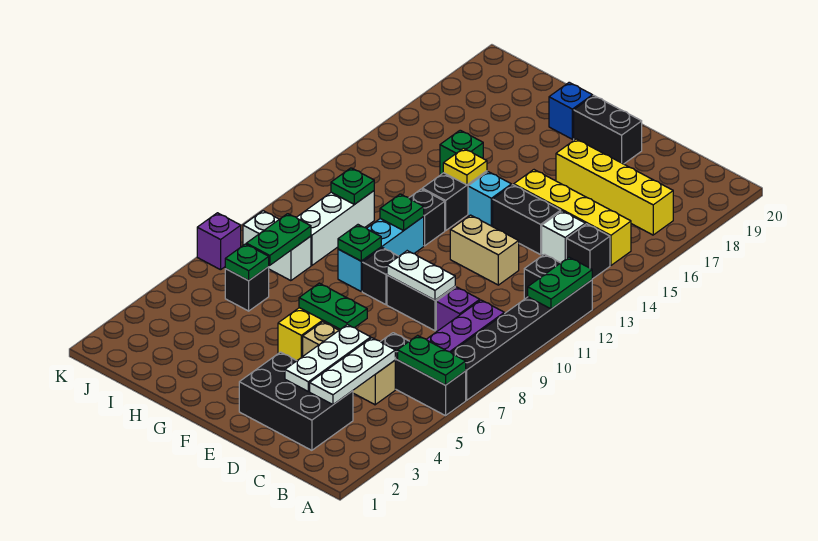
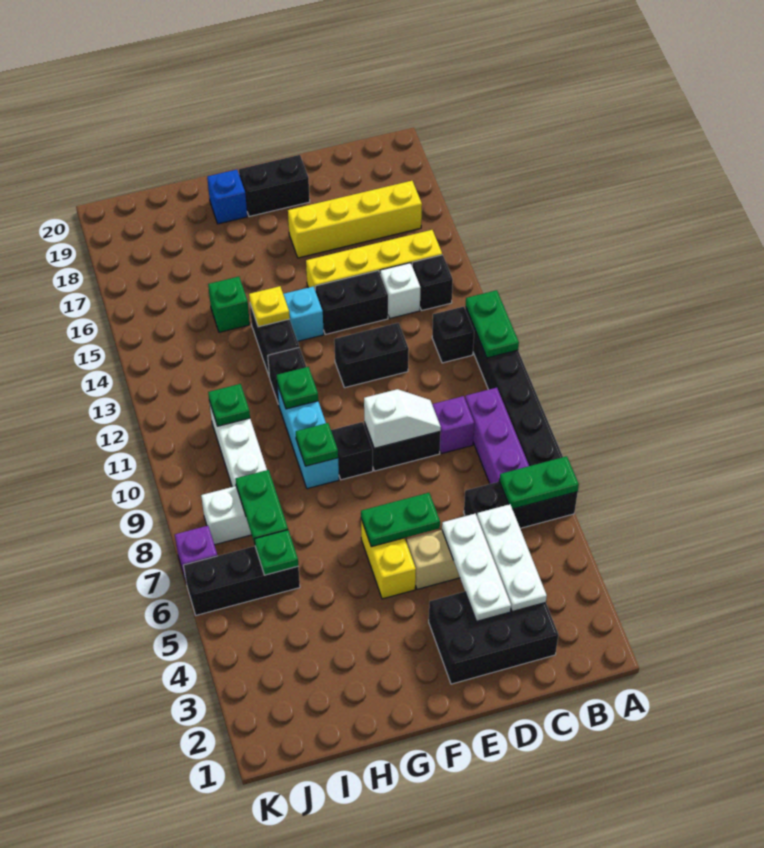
white plate D9:E9 level 2 -> white slope D9:E9 level 2 top E
tan brick D12:E12 level 1 -> black brick D12:E12 level 1
black brick I6 level 1 -> black brick I6:K6 level 1

